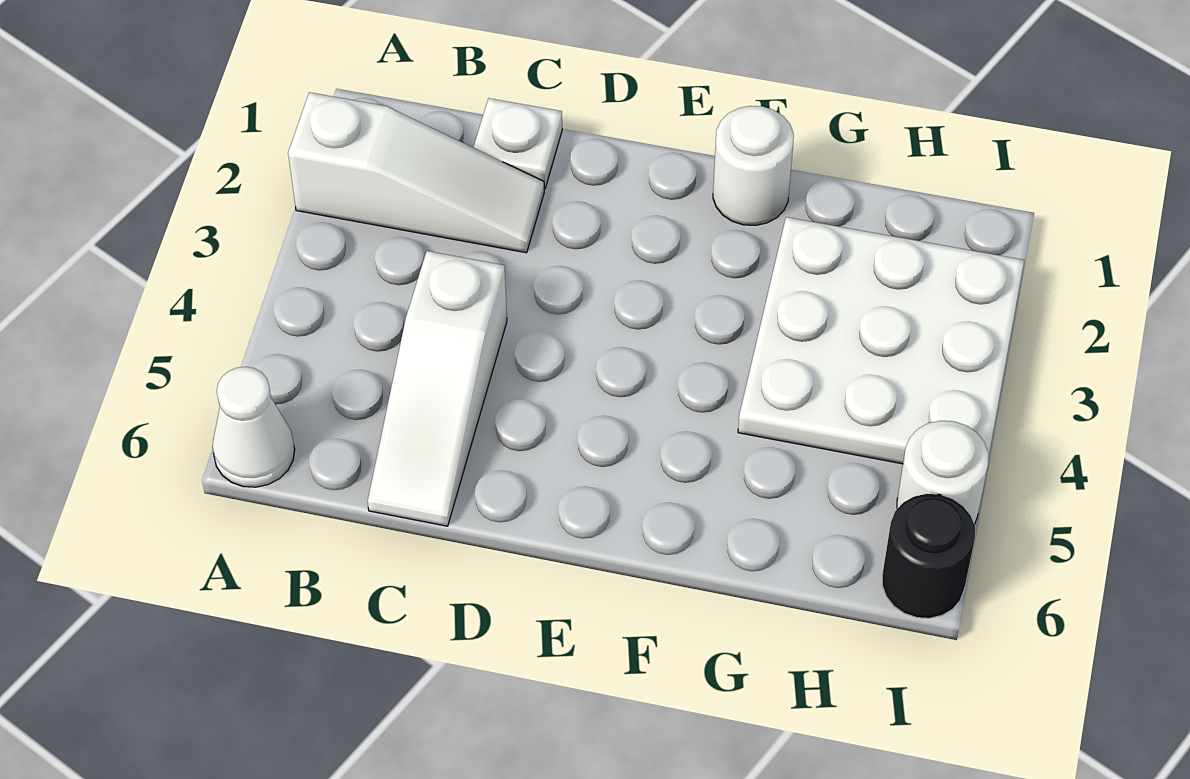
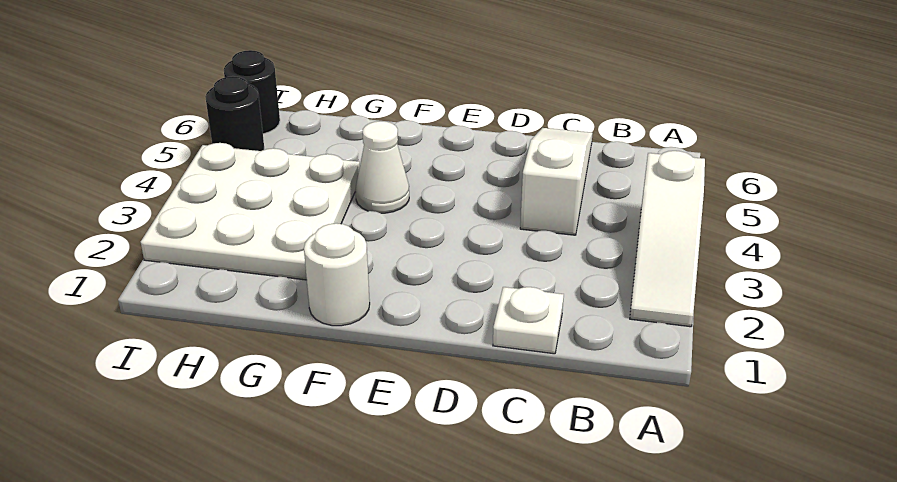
white slope A2:C2 level 1 top A -> white slope A2:A4 level 1 top 4
white cone A6 level 1 -> white cone F4 level 1
white round brick I5 level 1 -> black round brick I5 level 1

